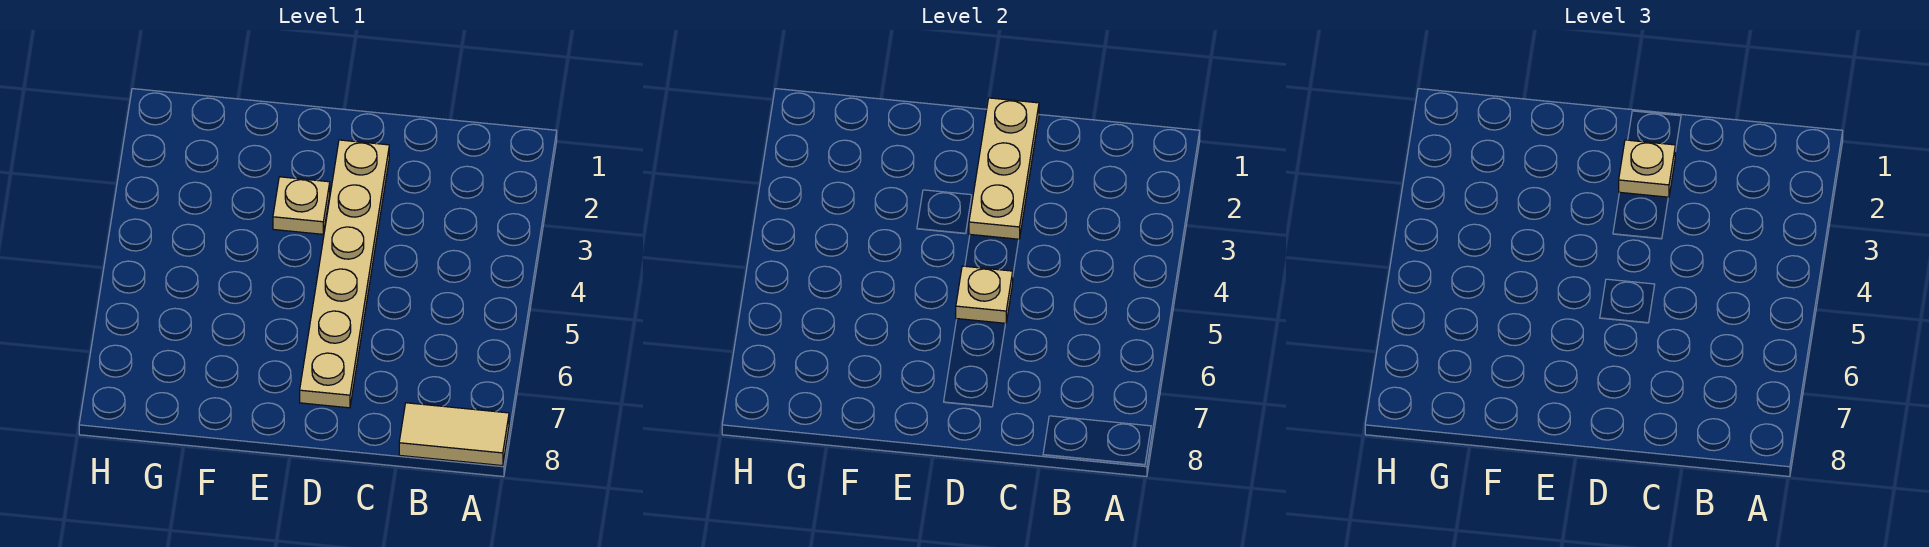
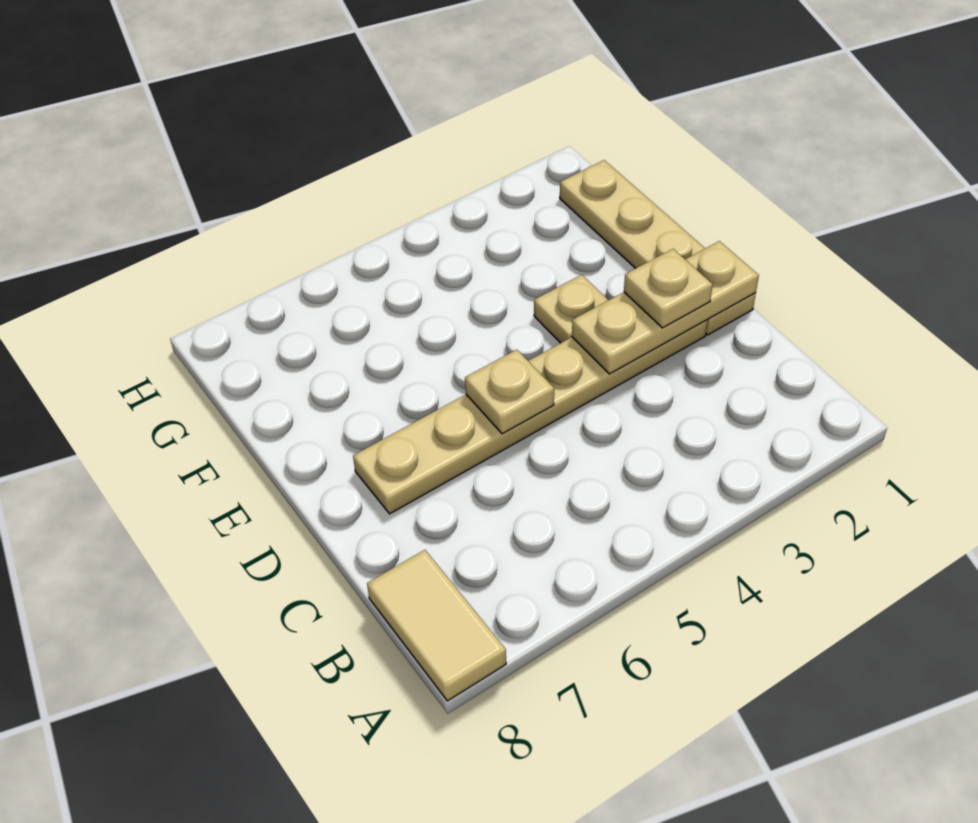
none -> tan plate D1:G1 level 1

